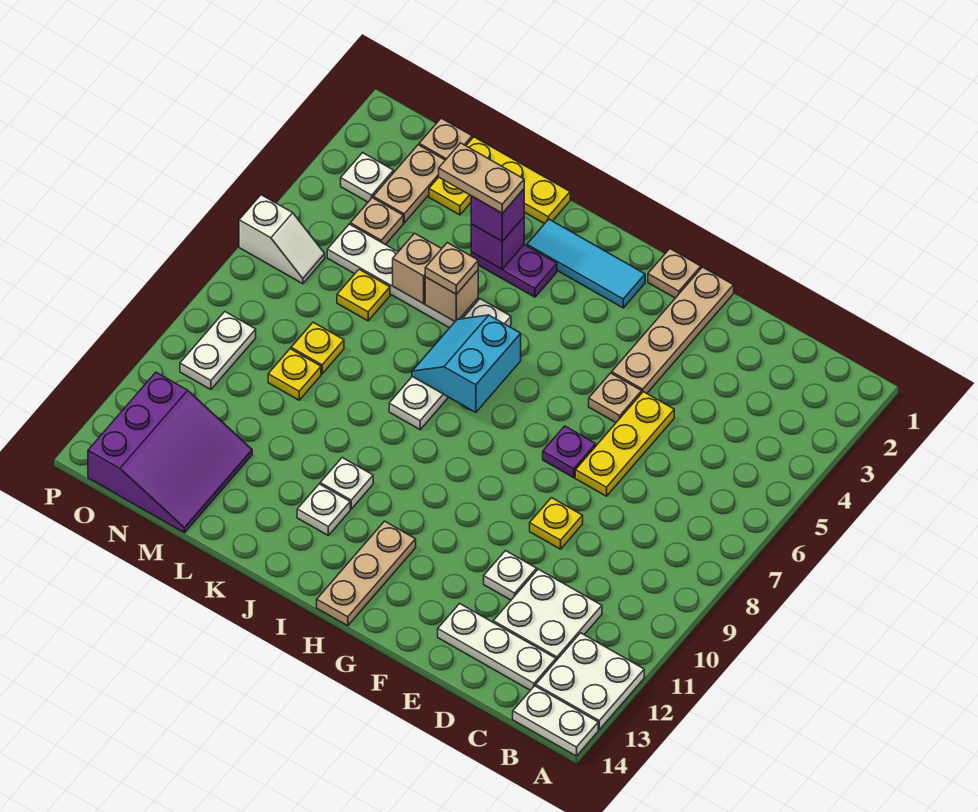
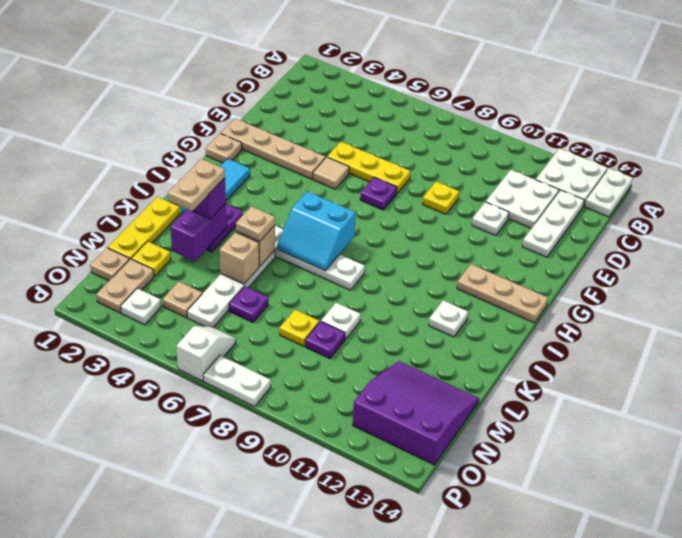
tan plate F5 level 1 -> tan tile F5 level 1
white plate J11 level 1 -> white plate L9 level 1
purple brick K3 level 2 -> purple brick K3:L3 level 2
yellow plate M6 level 1 -> purple plate M6 level 1
yellow plate M9 level 1 -> purple plate M9 level 1
tan plate N2:N3 level 1 -> tan plate N2:O2 level 1
white plate O9:O10 level 1 -> white plate P7:P8 level 1

